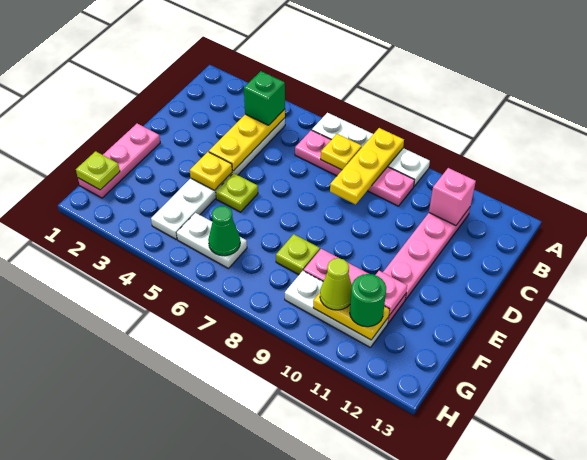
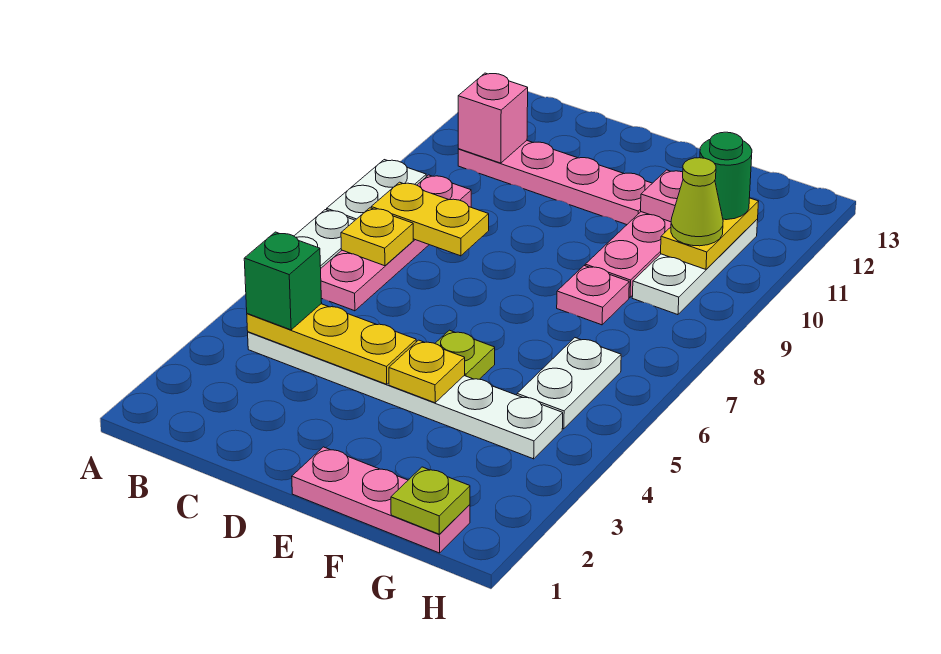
yellow plate A8:C8 level 2 -> yellow plate B8:C8 level 2
lime plate F8 level 1 -> pink plate F8 level 1
green cone G6 level 2 -> none

